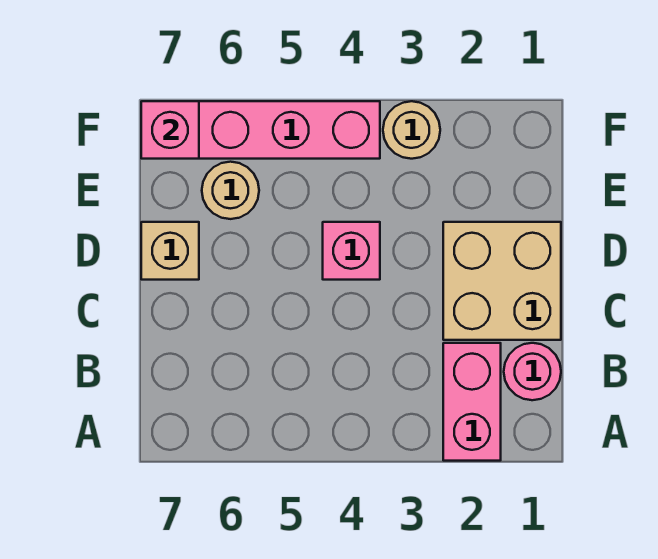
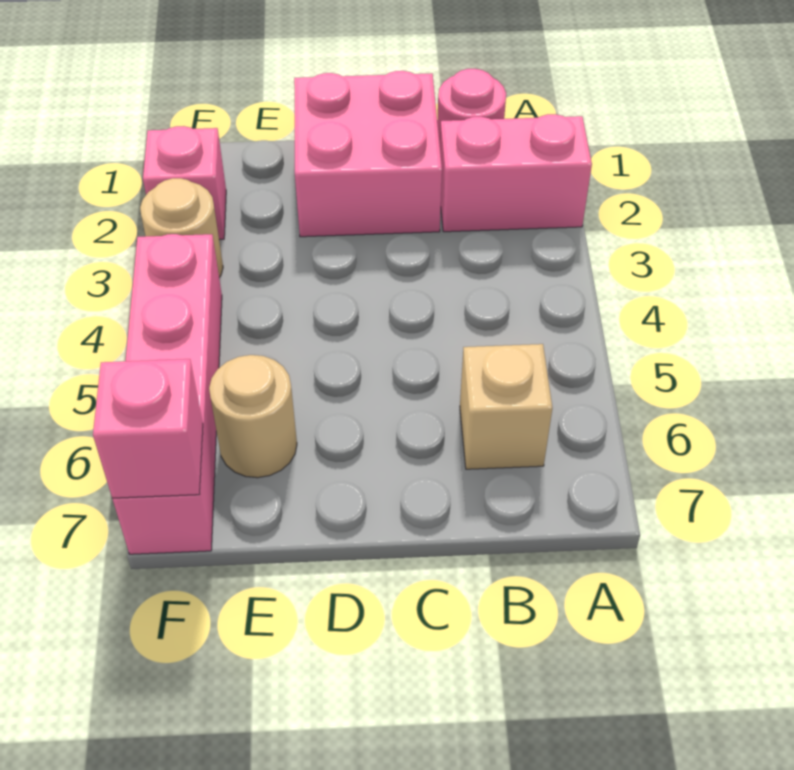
tan brick C1:D2 level 1 -> pink brick C1:D2 level 1
pink brick D4 level 1 -> pink brick F2 level 1
tan brick D7 level 1 -> tan brick B6 level 1

